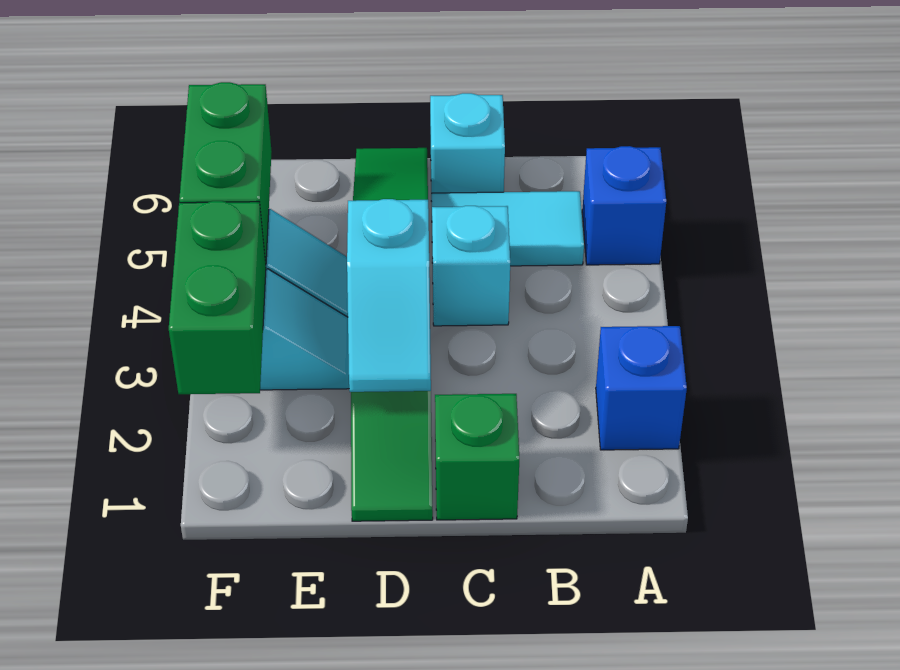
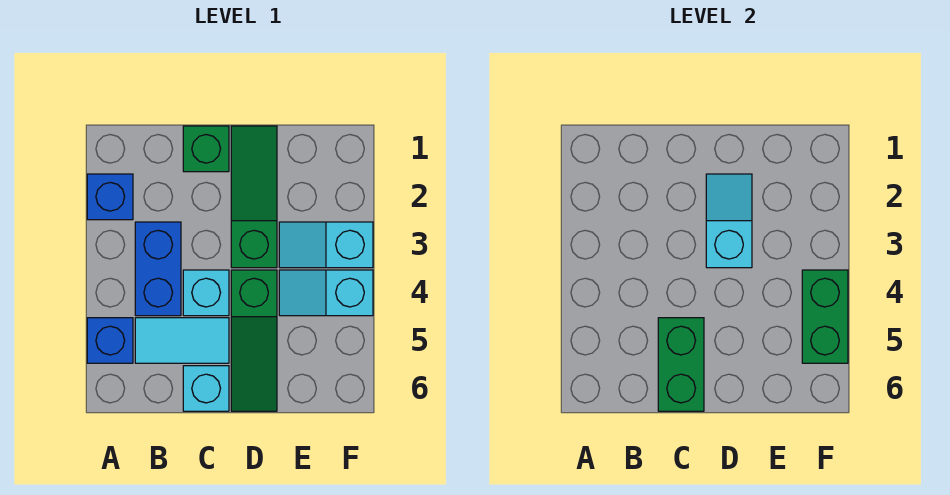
none -> blue brick B3:B4 level 1
green brick F2:F3 level 2 -> green brick C5:C6 level 2

